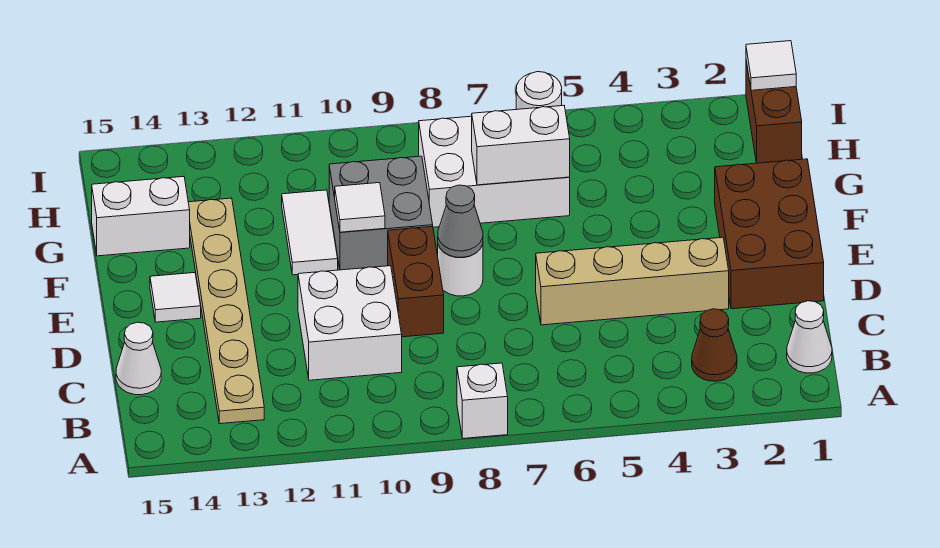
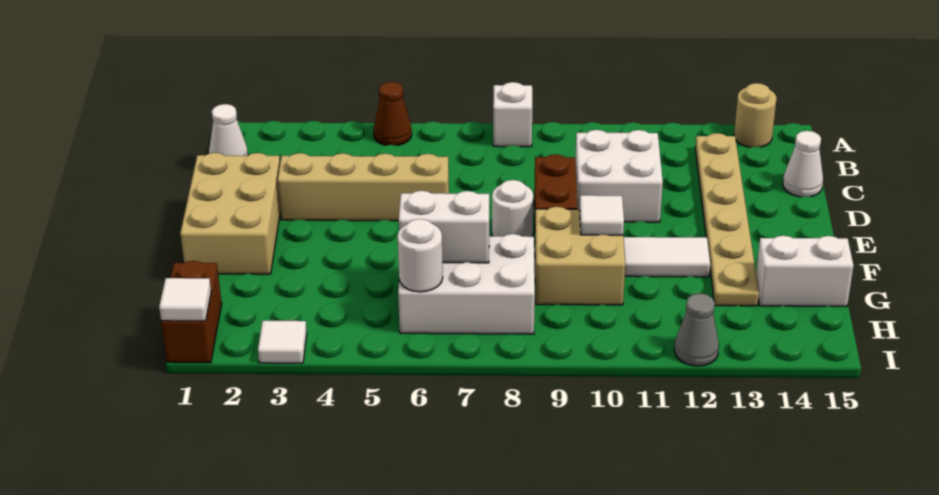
none -> tan round brick A14 level 1
brown cone B3 level 1 -> brown cone A5 level 1
brown brick D1:F2 level 1 -> tan brick D1:F2 level 1
grey cone E8 level 2 -> grey cone I12 level 1
white tile E14 level 1 -> white tile I3 level 1
grey brick F9:G10 level 1 -> tan brick F9:G10 level 1
white tile F11:G11 level 1 -> white tile F11:F12 level 1

